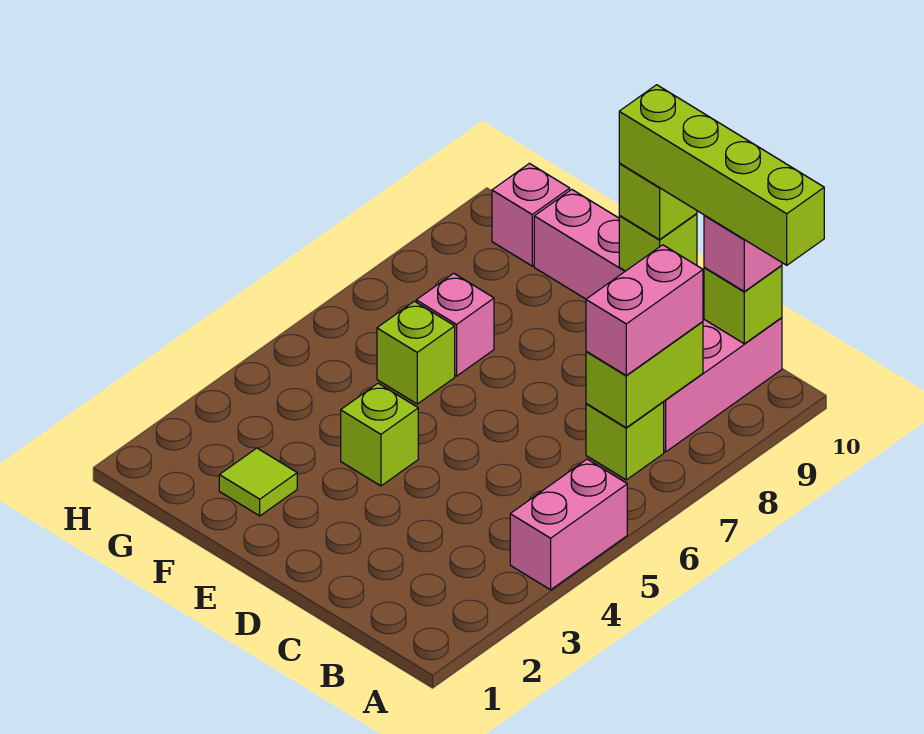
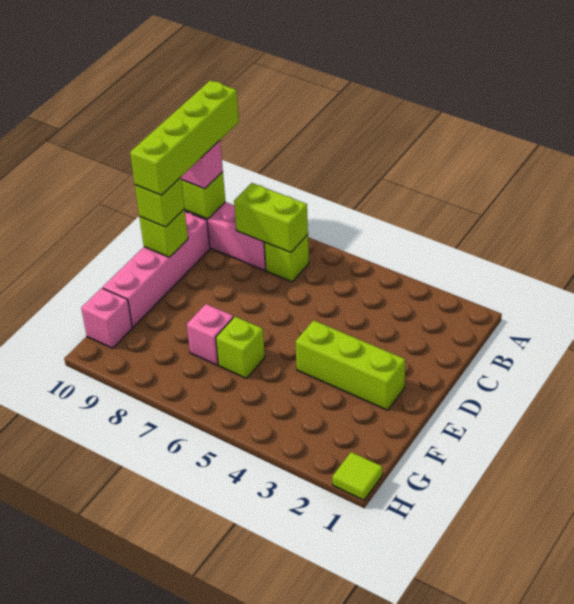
pink brick A4:A5 level 1 -> none
pink brick B7:B8 level 3 -> none
lime brick E4 level 1 -> lime brick E2:E4 level 1
lime tile F2 level 1 -> lime tile H1 level 1

